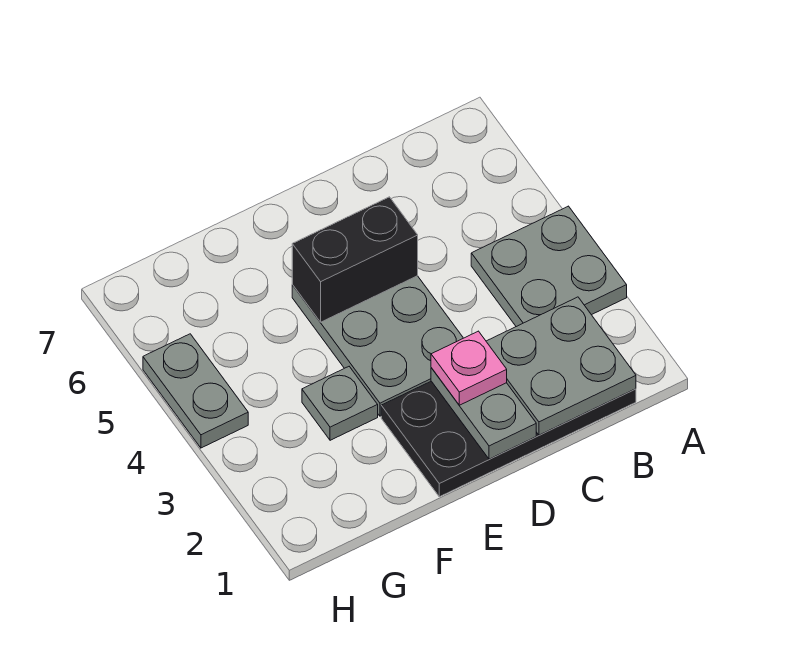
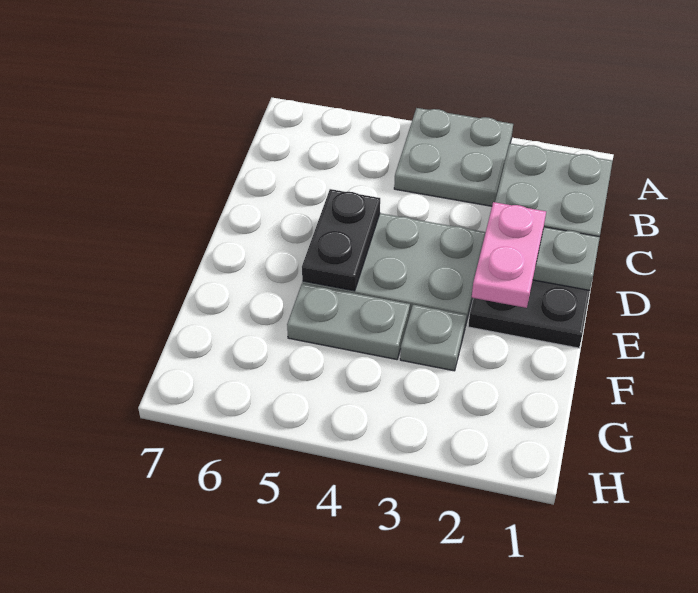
pink plate D2 level 3 -> pink plate D2:E2 level 3
black brick D5:E5 level 2 -> black plate D5:E5 level 2
grey plate H4:H5 level 1 -> grey plate F4:F5 level 1

